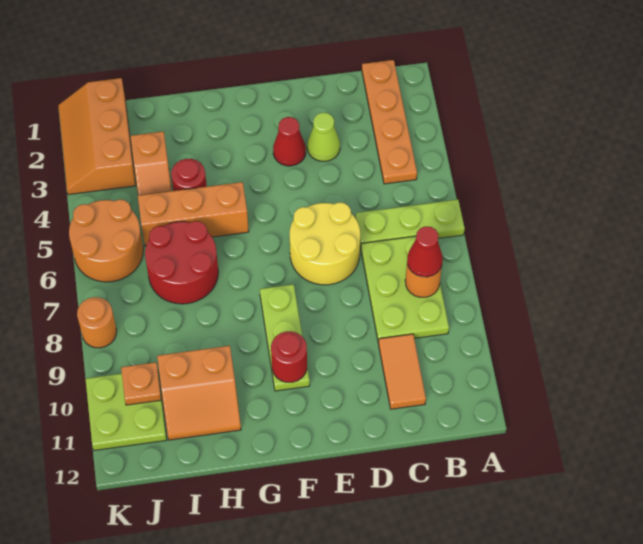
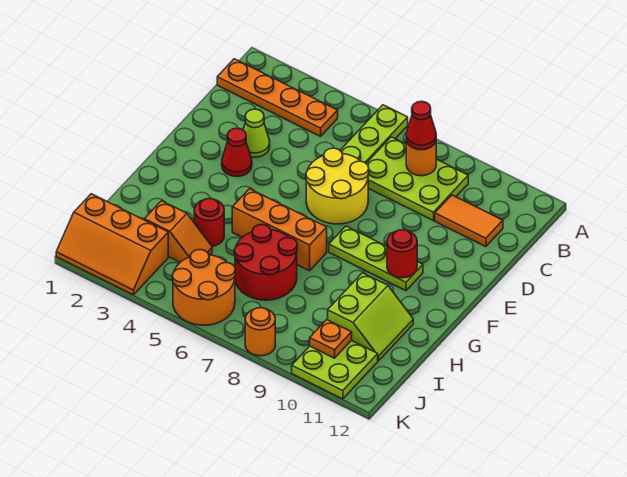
orange brick G5:I5 level 1 -> orange brick G5:G7 level 1
orange slope H10:I11 level 1 top 10 -> lime slope H10:I11 level 1 top 10

